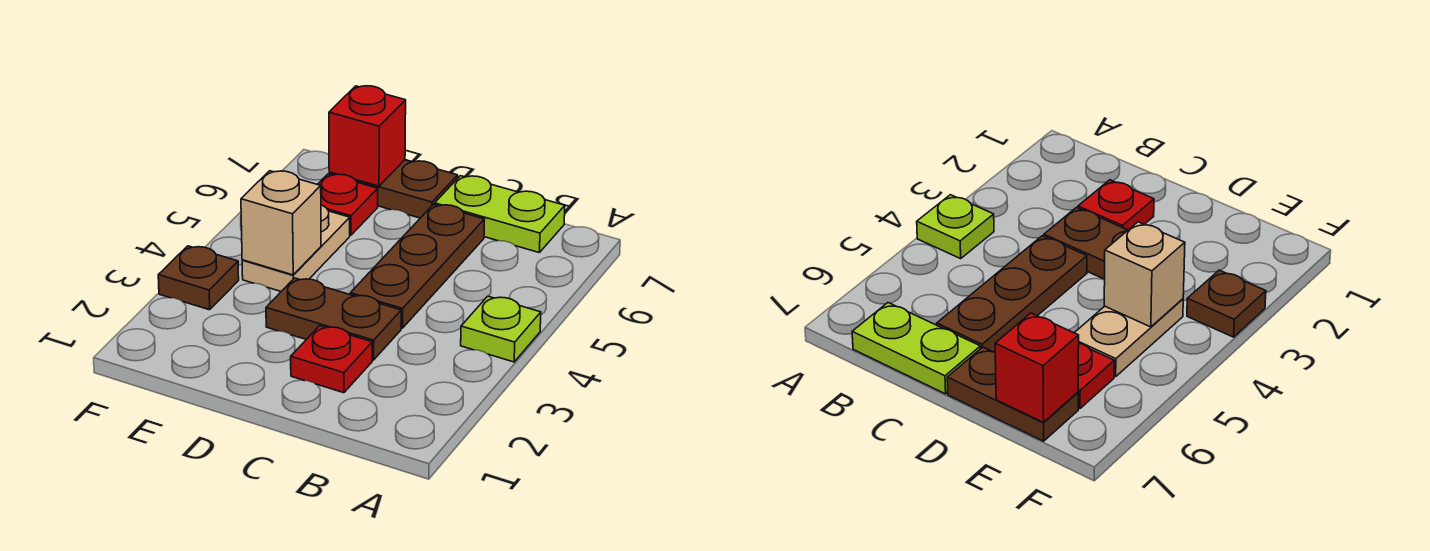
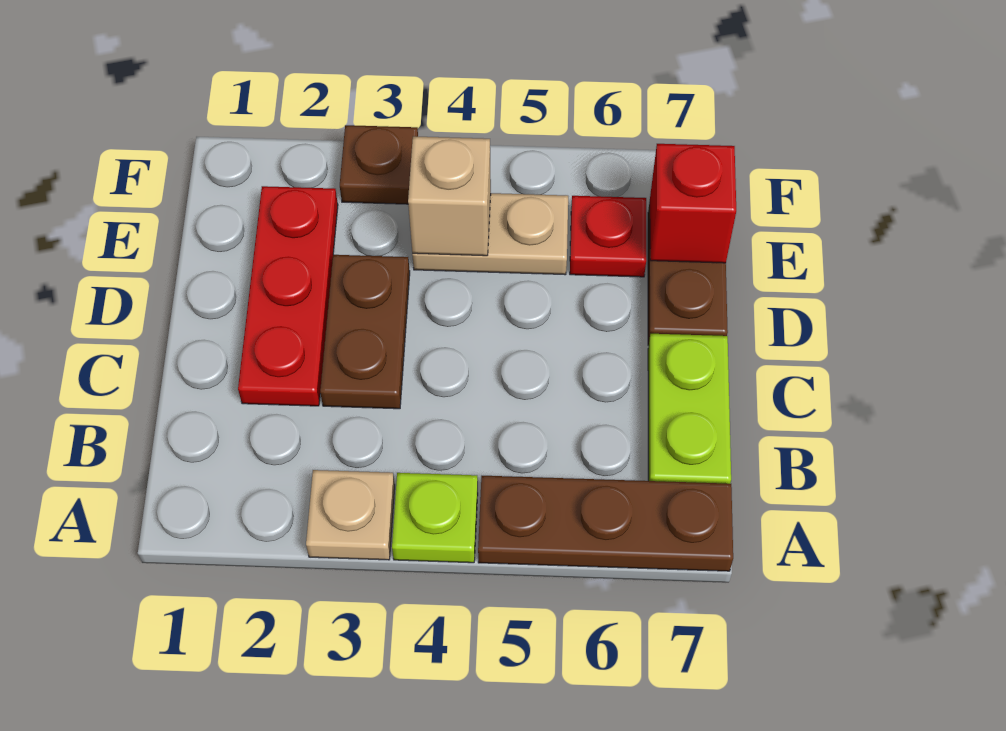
none -> tan plate A3 level 1
red plate C2 level 1 -> red plate C2:E2 level 1
brown plate C4:C6 level 1 -> brown plate A5:A7 level 1

